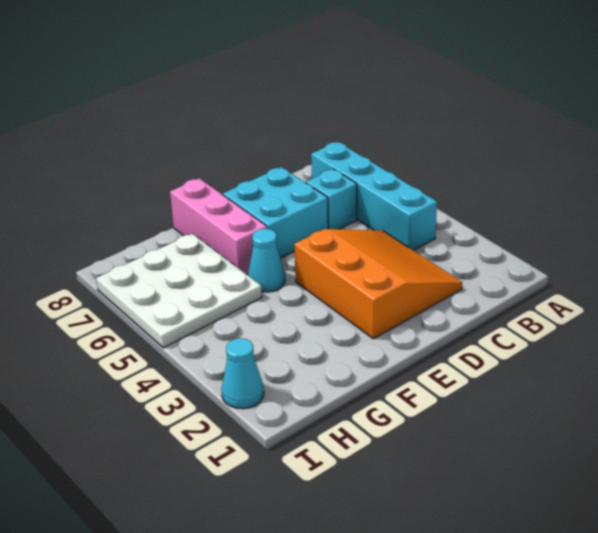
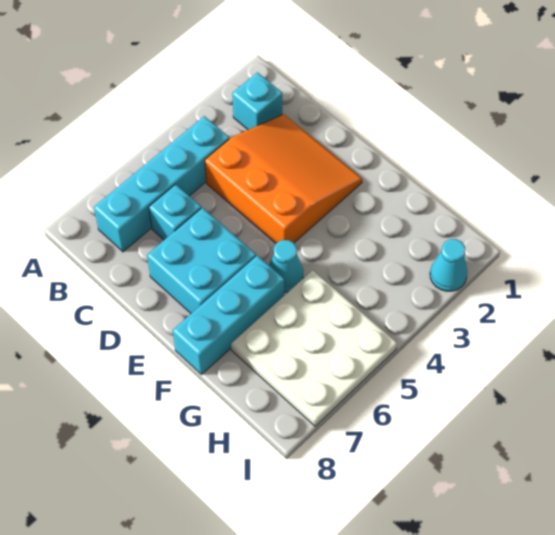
none -> cyan brick B2 level 1
orange slope C2:E4 level 1 top E -> orange slope C2:E4 level 1 top 4
pink brick F6:F8 level 1 -> cyan brick F6:F8 level 1

